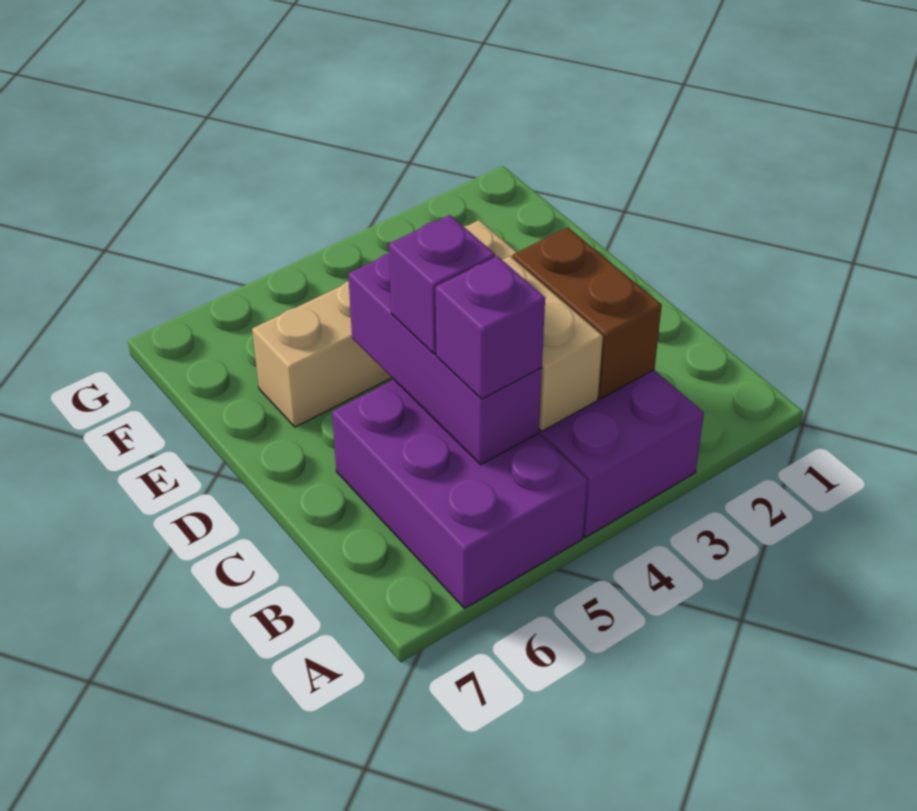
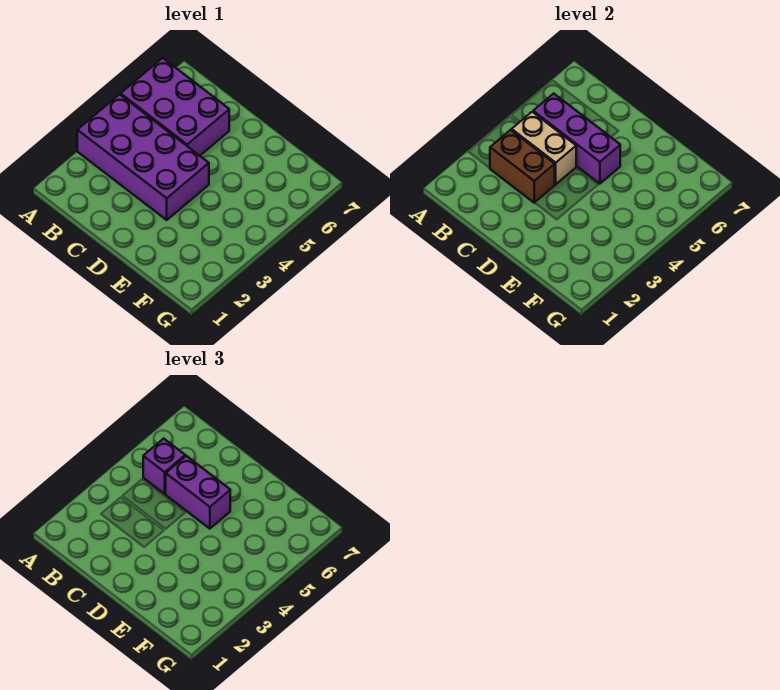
purple brick C5 level 3 -> purple brick C5:D5 level 3
tan brick E3:E6 level 1 -> none

